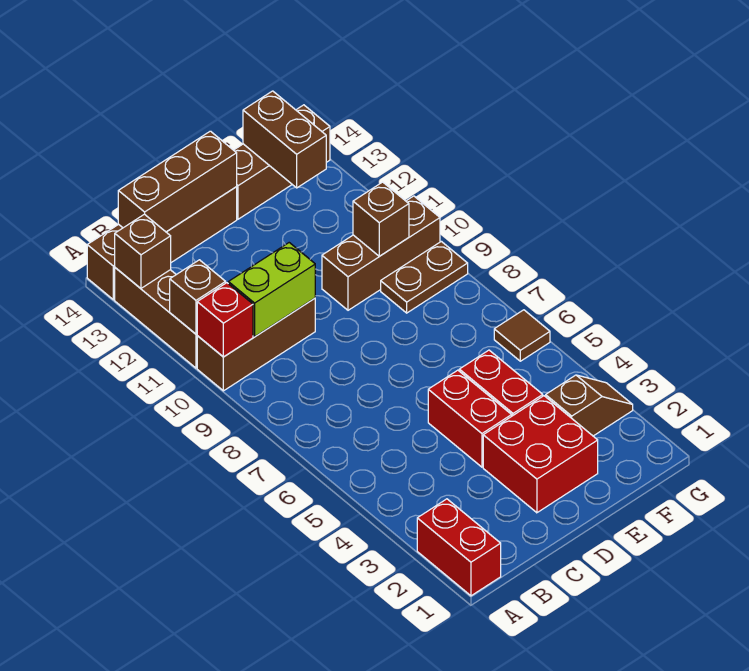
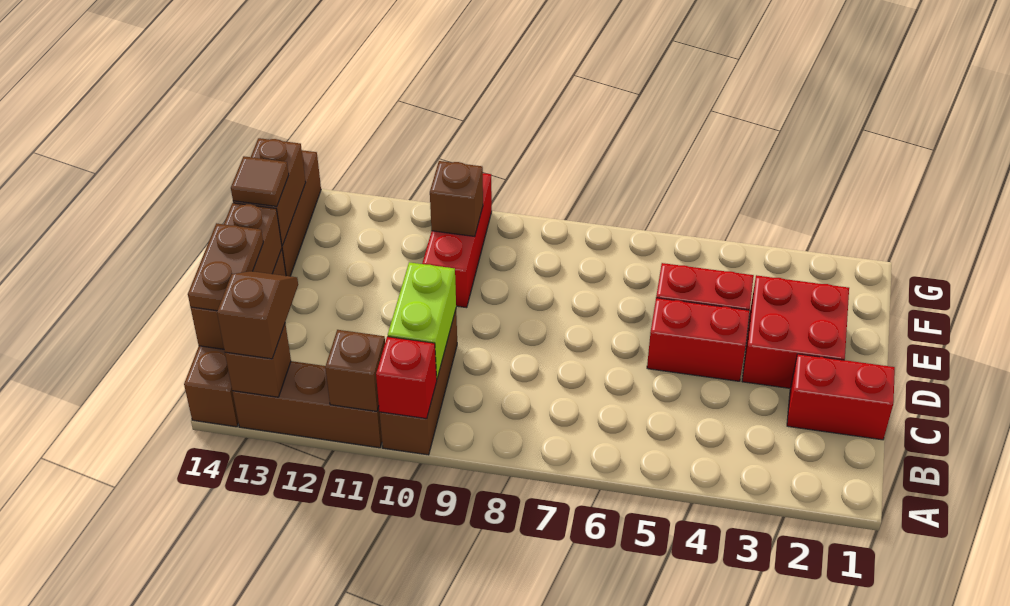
red brick A1:A2 level 1 -> red brick C1:C2 level 1
brown brick E10:G10 level 1 -> red brick E10:G10 level 1
brown slope F3:G3 level 1 top F -> brown slope A13:B13 level 3 top A
brown plate F9:G9 level 1 -> brown plate B14:C14 level 3
brown brick F13:F14 level 2 -> brown brick E14:F14 level 2
brown tile G6 level 1 -> brown tile E14 level 3

